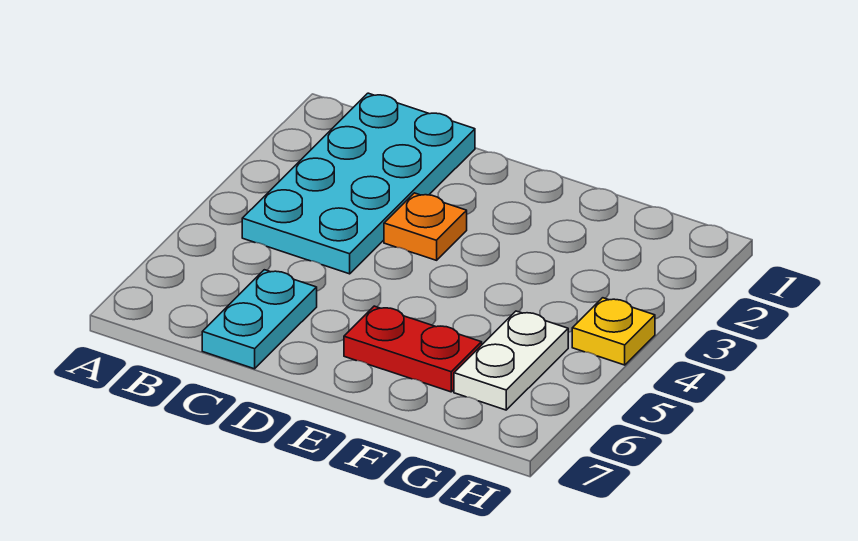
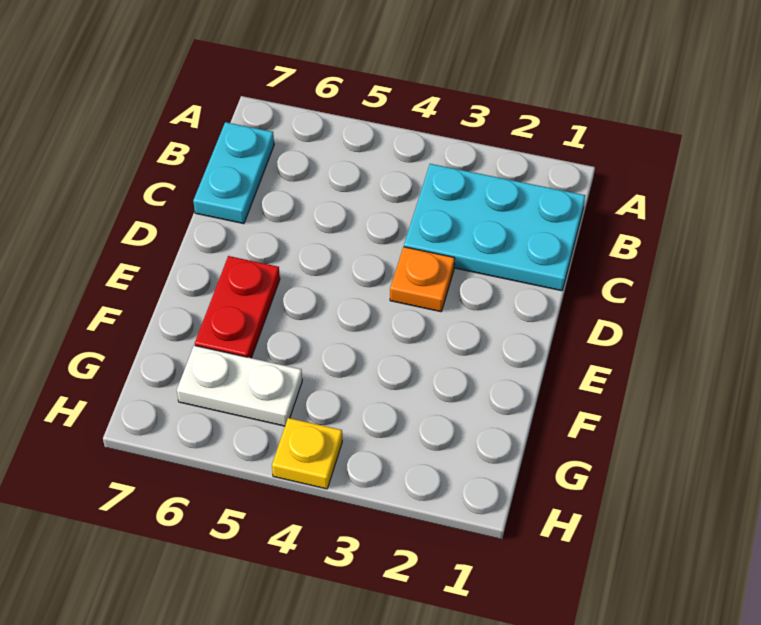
cyan plate B1:C4 level 1 -> cyan plate B1:C3 level 1
cyan plate C6:C7 level 1 -> cyan plate B7:C7 level 1

